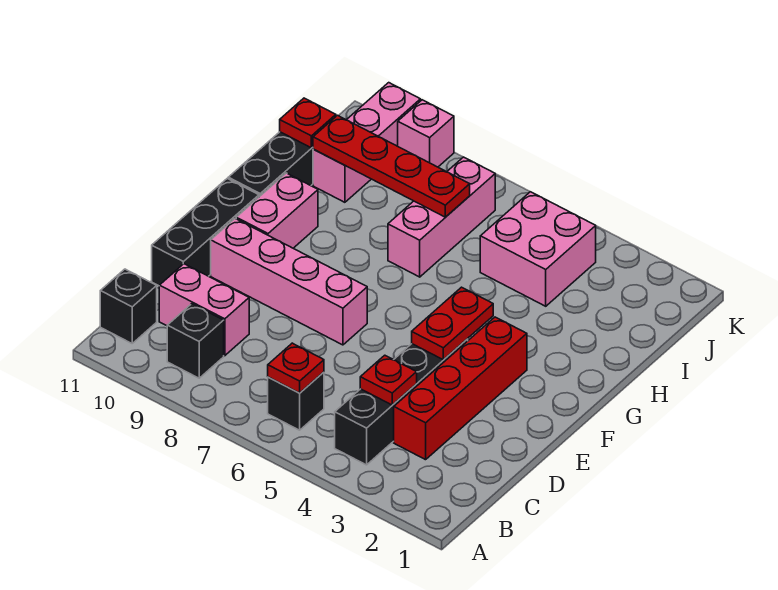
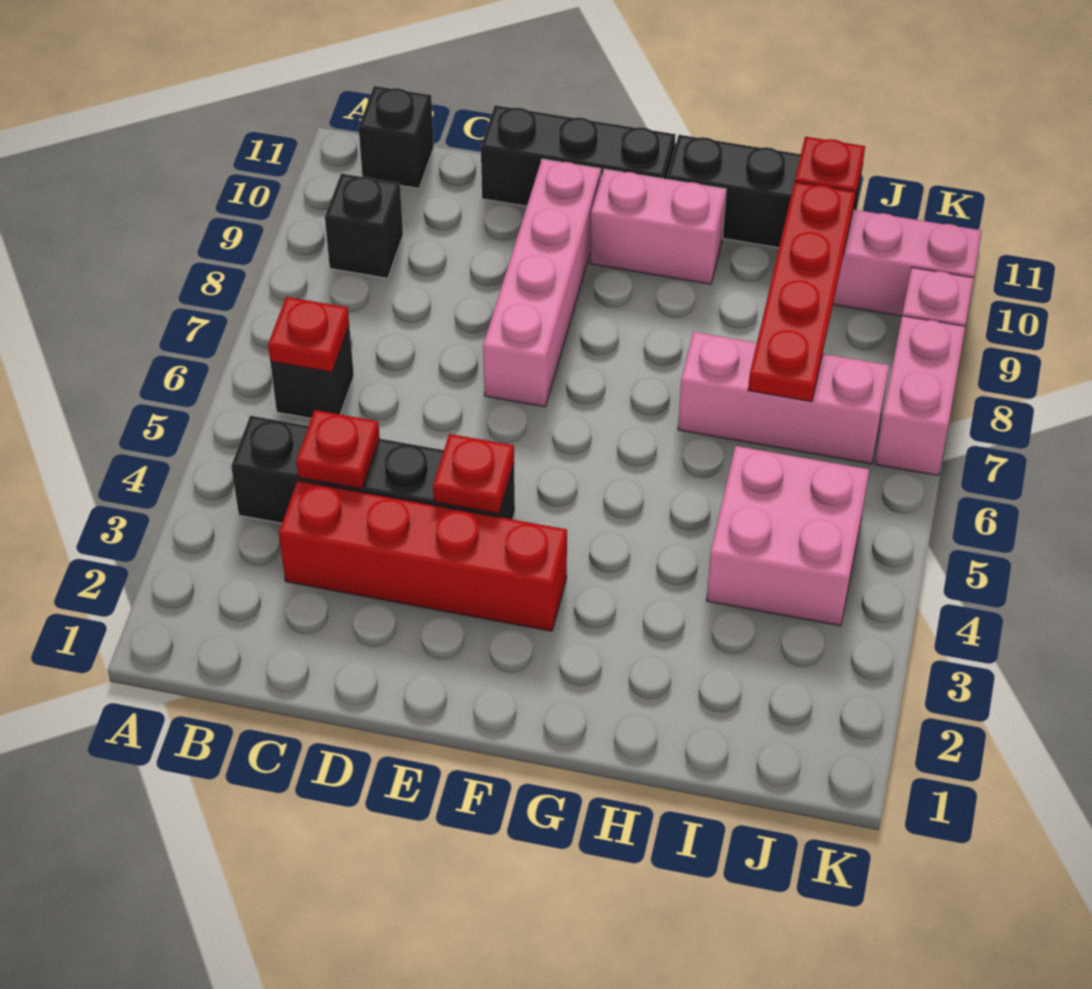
pink brick C9:C10 level 1 -> pink brick K7:K8 level 1
red plate E4:F4 level 2 -> red plate E4 level 2

